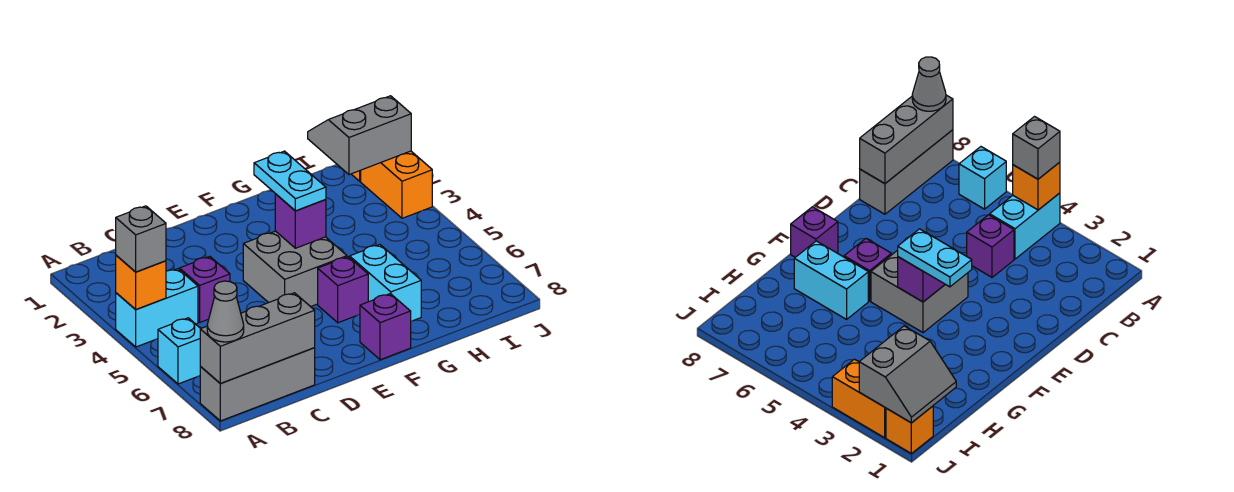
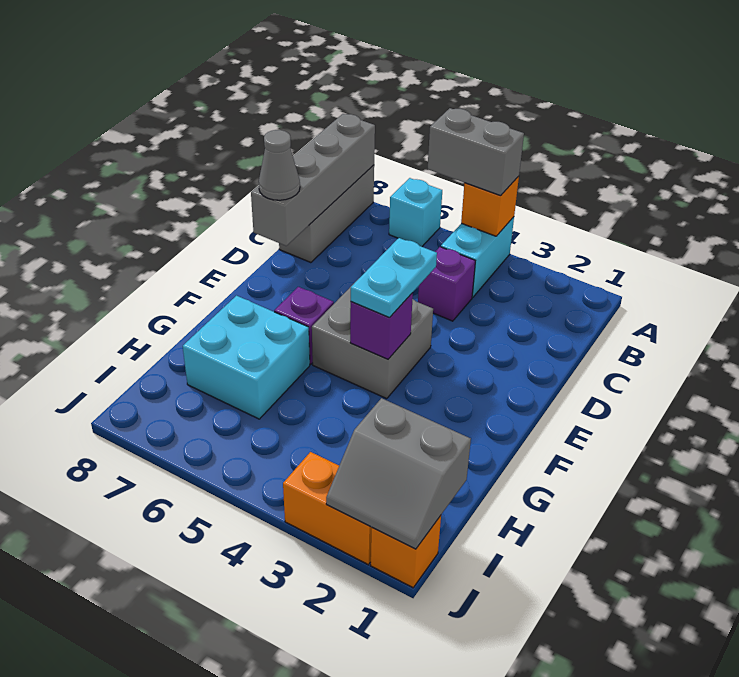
grey brick A4 level 3 -> grey brick A4:A5 level 3
grey brick A8:C8 level 2 -> grey brick A8:D8 level 2
grey cone A8 level 3 -> grey cone D8 level 3
cyan plate F3:F4 level 3 -> cyan plate E4:F4 level 3
purple brick F8 level 1 -> none
cyan brick G6:G7 level 1 -> cyan brick G6:H7 level 1
grey slope I1:J2 level 2 top 2 -> grey slope I1:J2 level 2 top I

